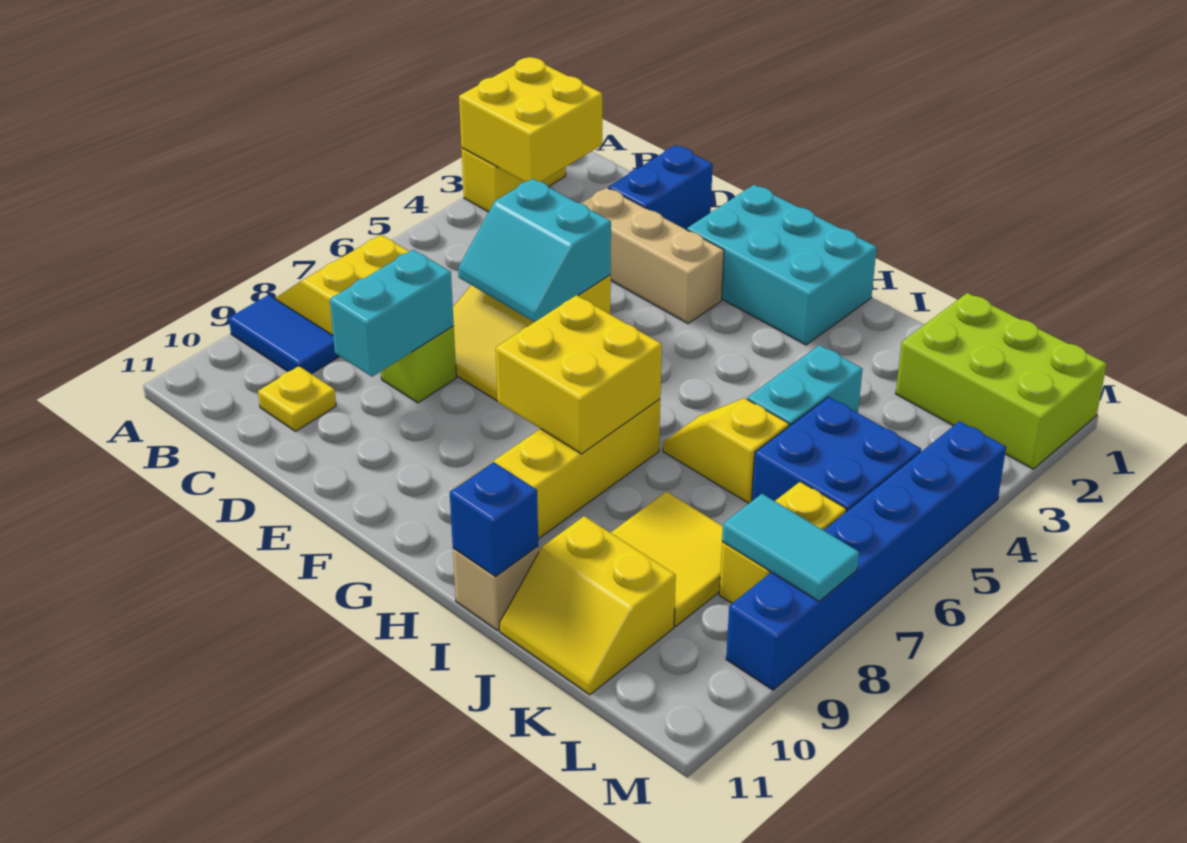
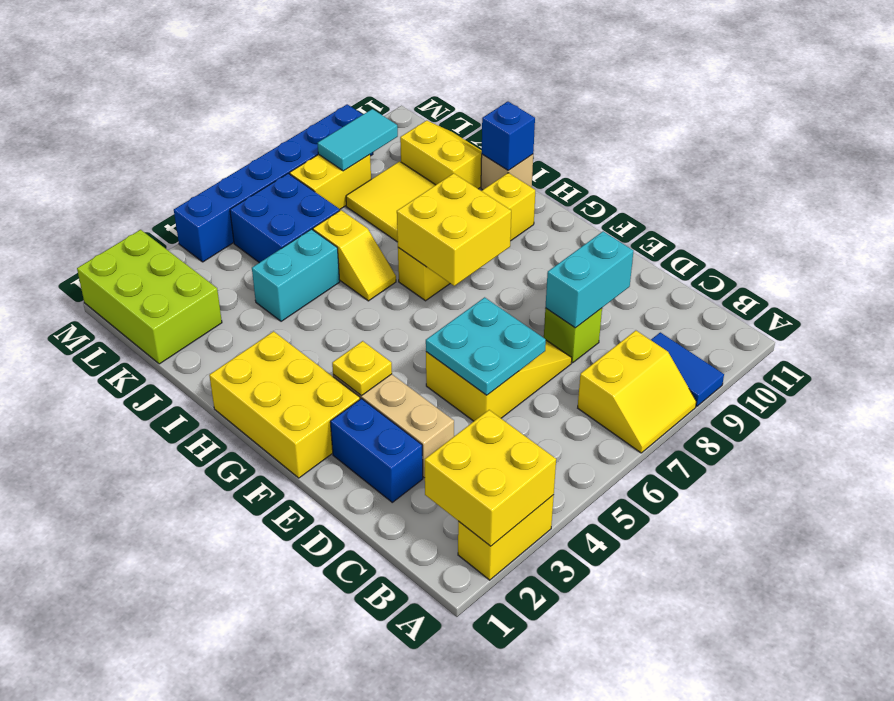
yellow plate C10 level 1 -> yellow plate F3 level 2
blue brick D1:D2 level 1 -> blue brick D2:E2 level 1
cyan slope D5:E6 level 2 top 5 -> cyan plate D5:E6 level 2
cyan brick F1:H2 level 1 -> yellow brick F1:H2 level 1
cyan tile L8:M8 level 2 -> cyan tile L8:L9 level 2

